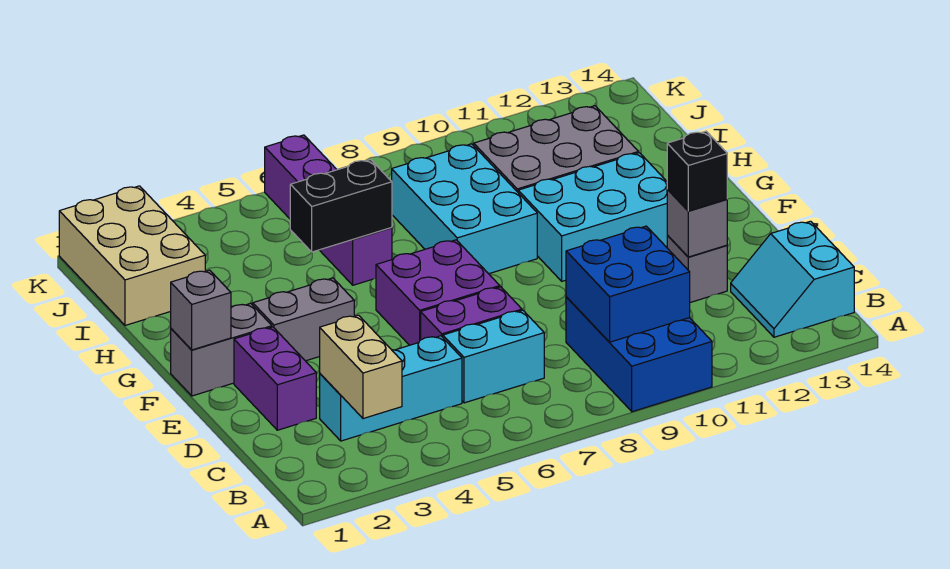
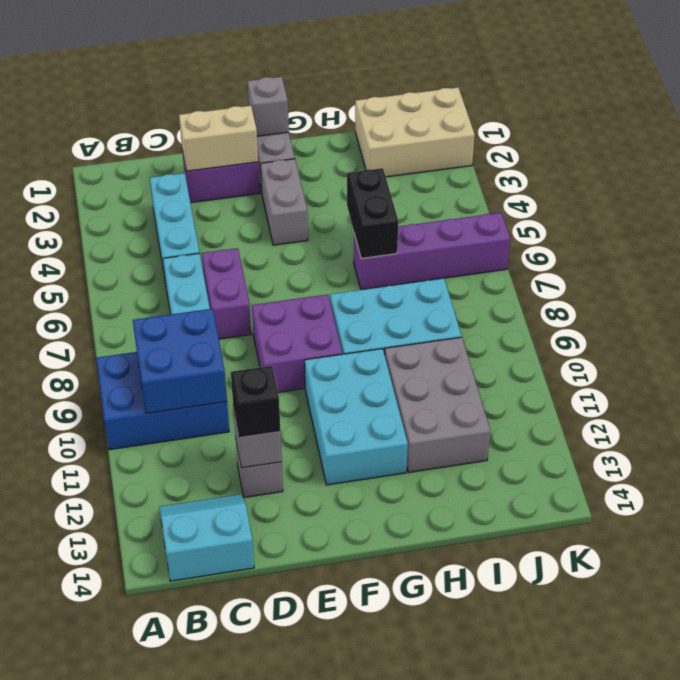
tan brick B3:C3 level 2 -> tan brick D2:E2 level 2
purple brick E6:F7 level 1 -> purple brick E8:F9 level 1

